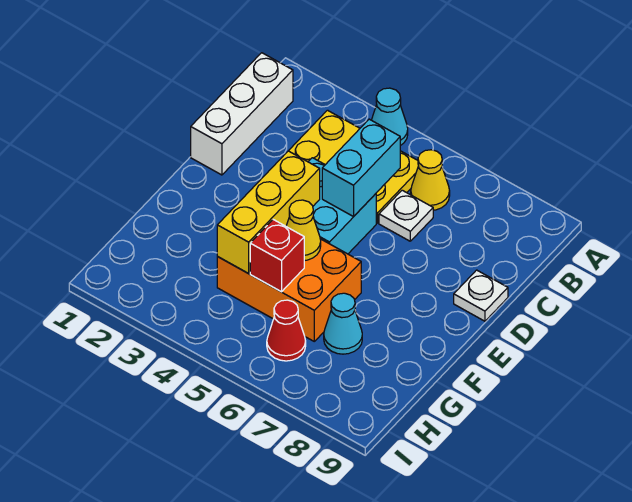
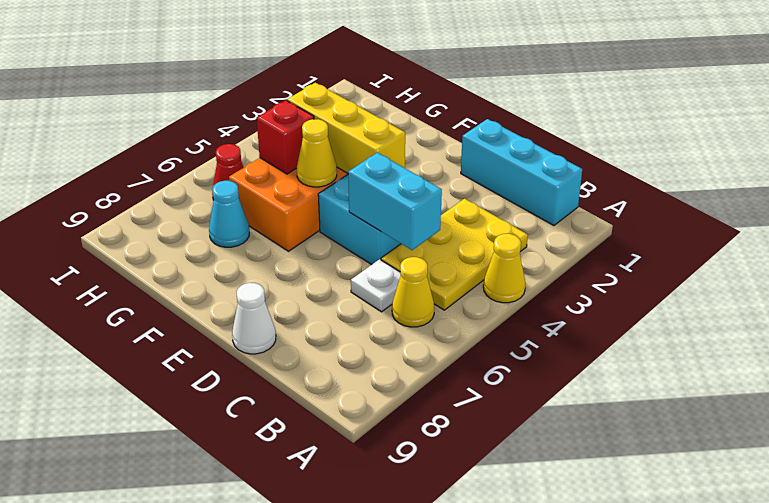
cyan cone A4 level 1 -> yellow cone A4 level 1
white brick B1:D1 level 1 -> cyan brick B1:D1 level 1
white plate D9 level 1 -> white cone D9 level 1

